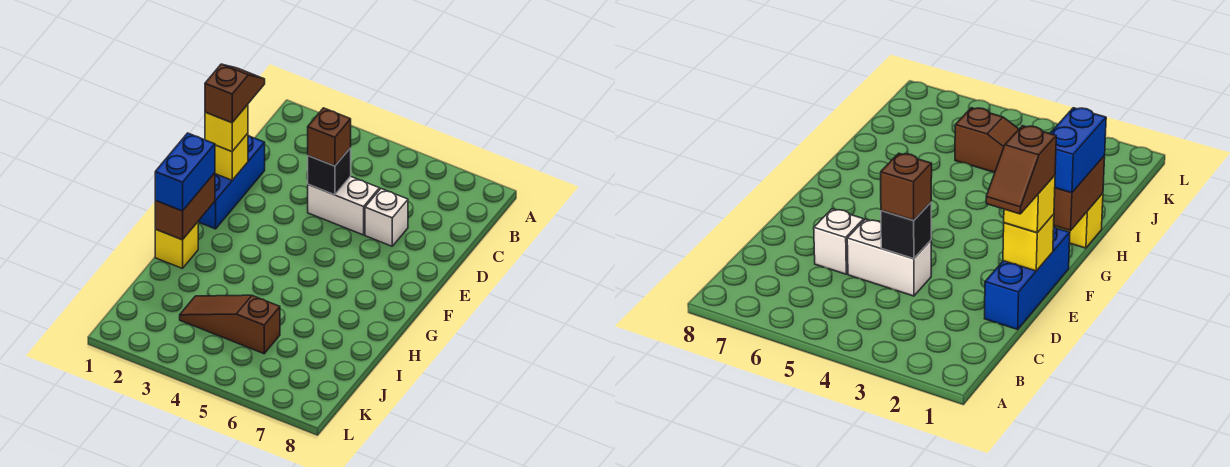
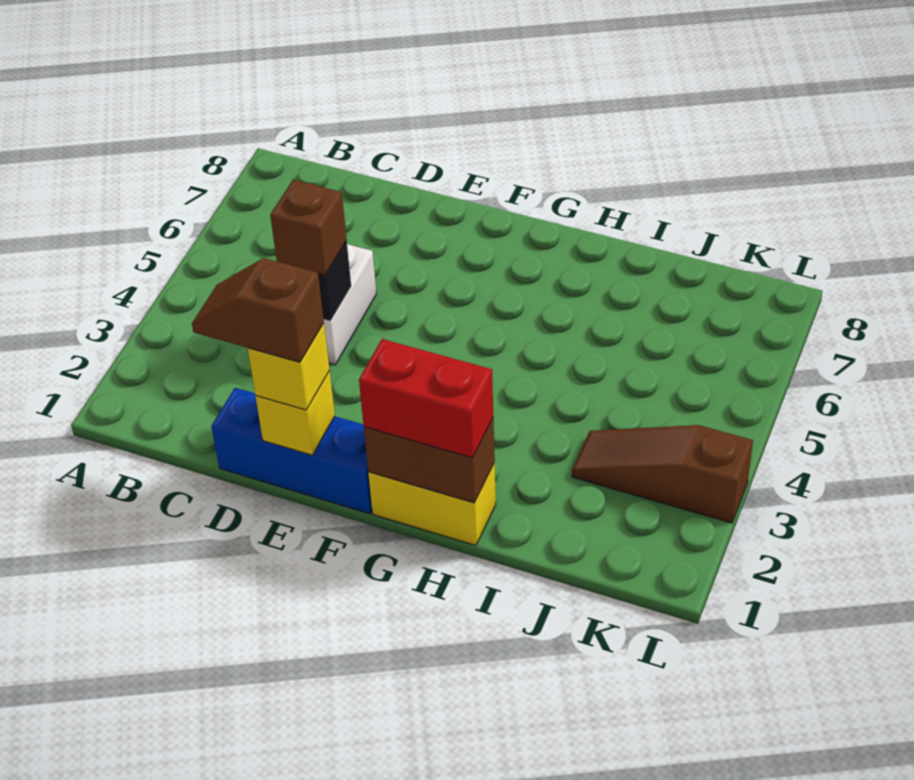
white brick D6 level 1 -> none
blue brick G1:H1 level 3 -> red brick G1:H1 level 3
yellow brick H1 level 1 -> yellow brick G1:H1 level 1
brown slope J3:J5 level 1 top 5 -> brown slope J3:L3 level 1 top L

